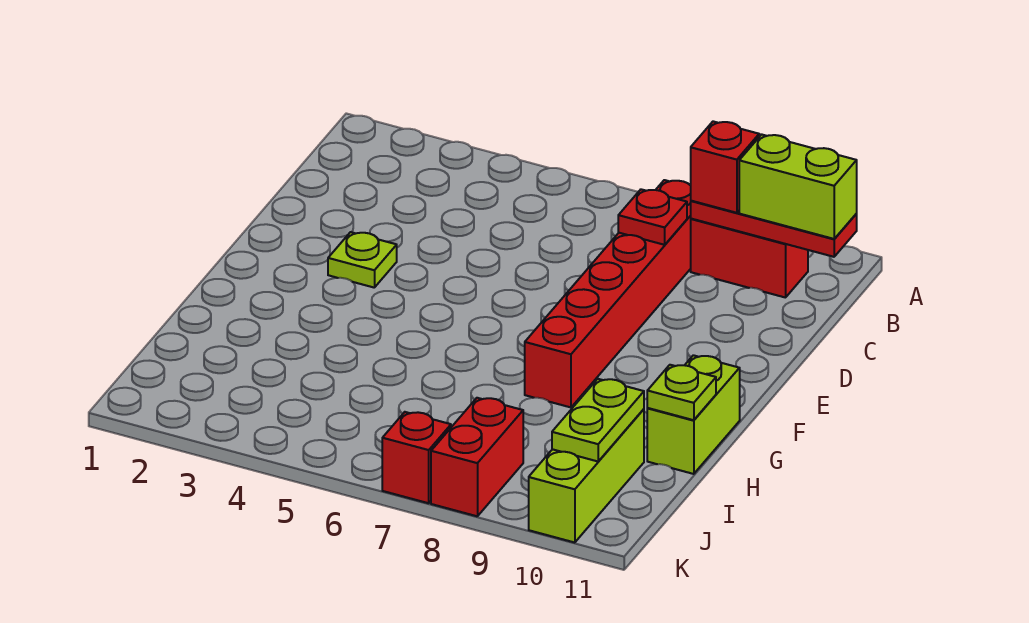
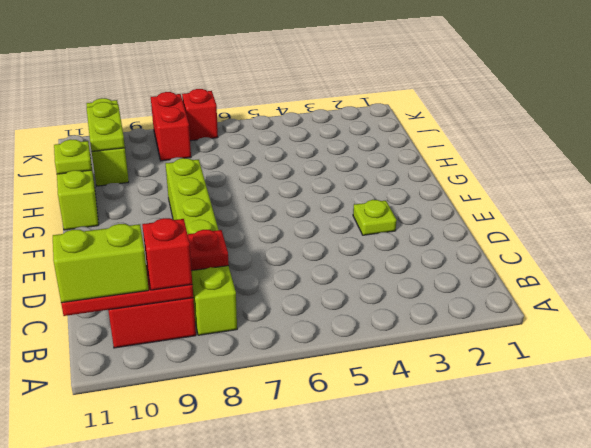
red brick B8:G8 level 1 -> lime brick B8:G8 level 1

